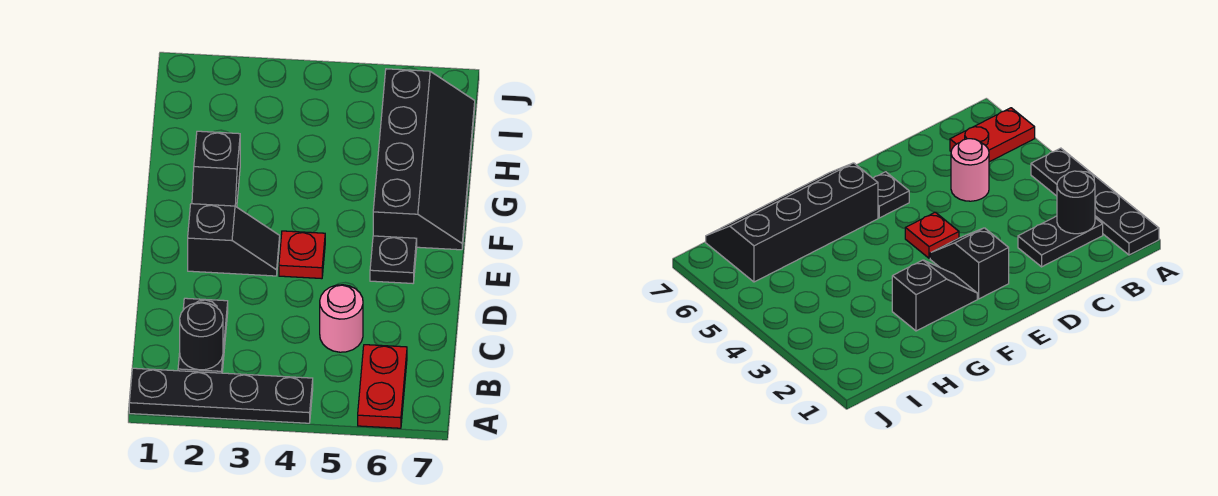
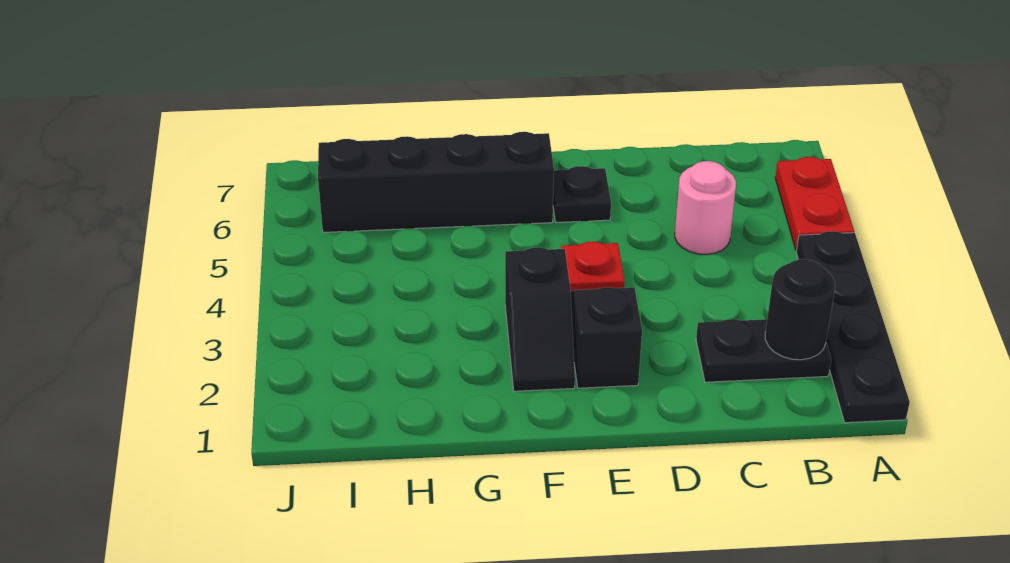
red plate A6:B6 level 1 -> red plate A5:A6 level 1
black slope F2:G2 level 1 top G -> black slope F2:F3 level 1 top 3

